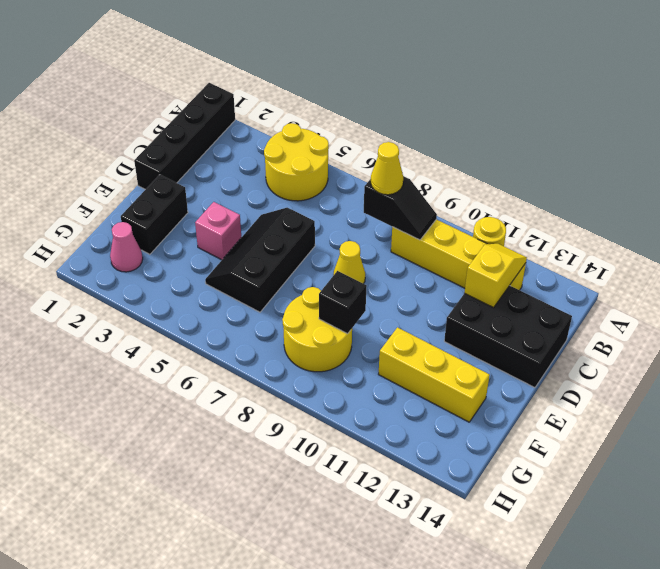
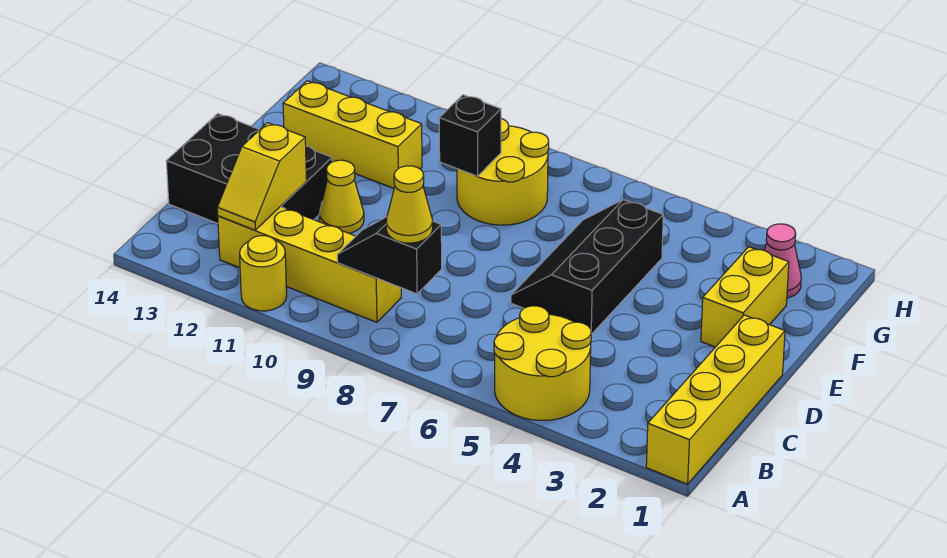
black brick A1:D1 level 1 -> yellow brick A1:D1 level 1
black slope D5:F6 level 1 top 6 -> black slope D5:F6 level 1 top 5
yellow cone D8 level 1 -> yellow cone D11 level 1
black brick E2:F2 level 1 -> yellow brick E2:F2 level 1
pink brick E4 level 1 -> none

